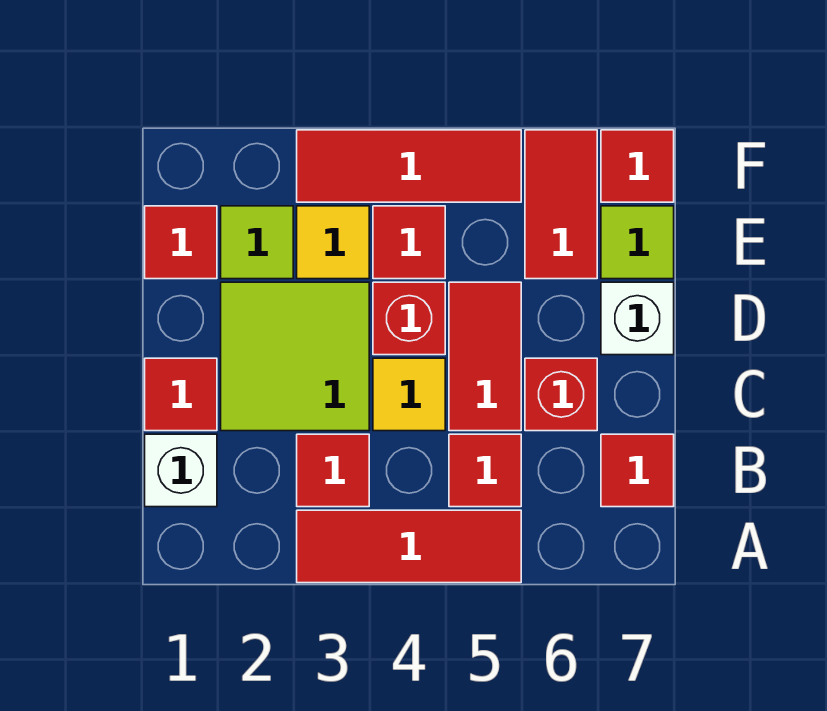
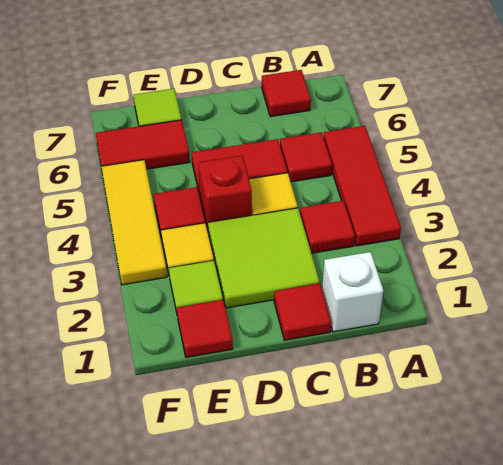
red brick C6 level 1 -> none
white brick D7 level 1 -> none
red tile F3:F5 level 1 -> yellow tile F3:F5 level 1
red tile F7 level 1 -> none

